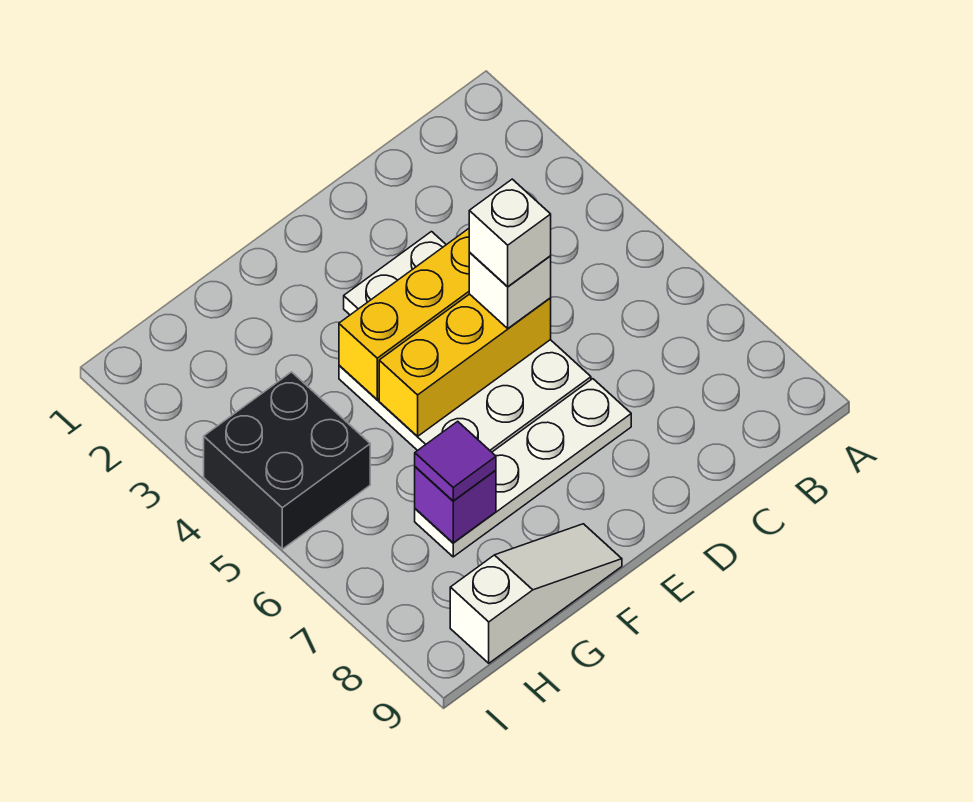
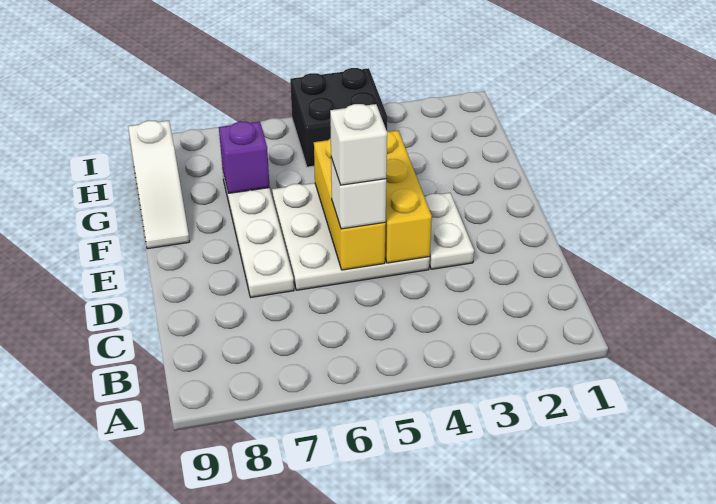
purple tile G7 level 3 -> none

